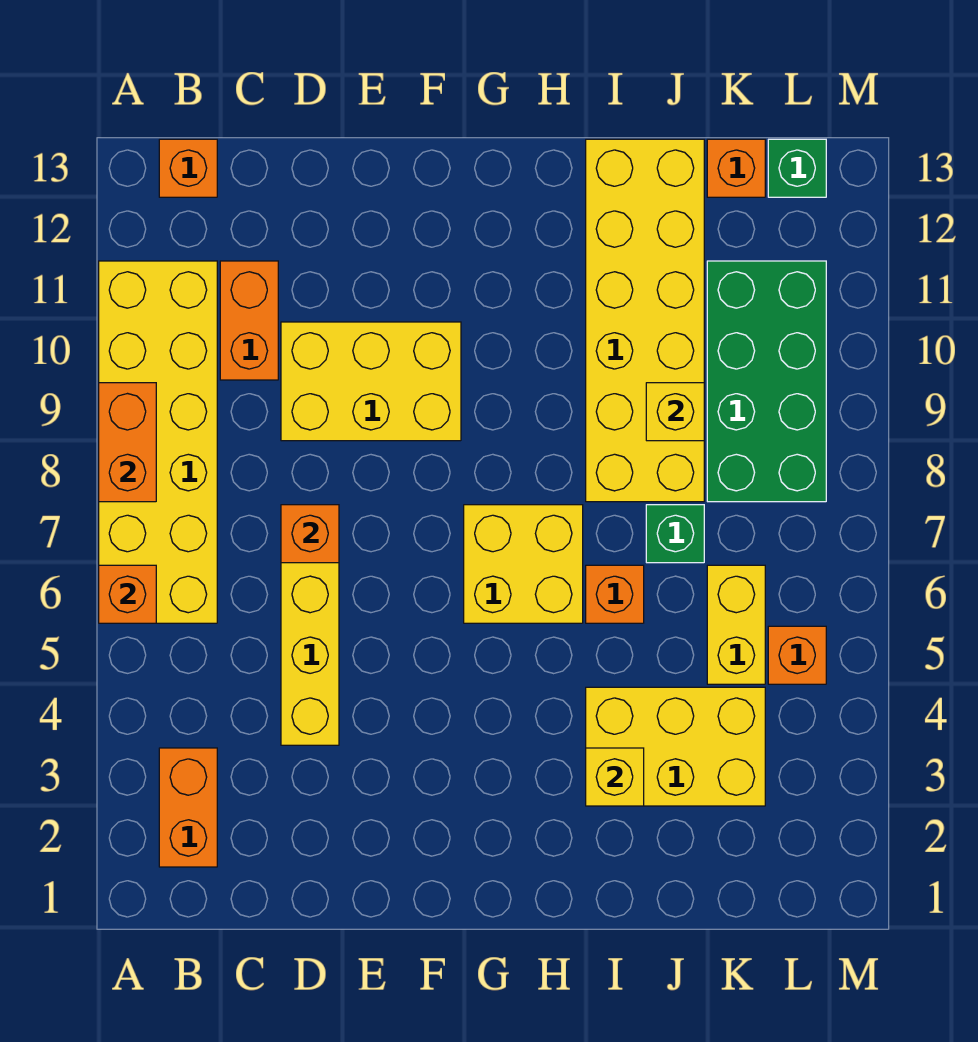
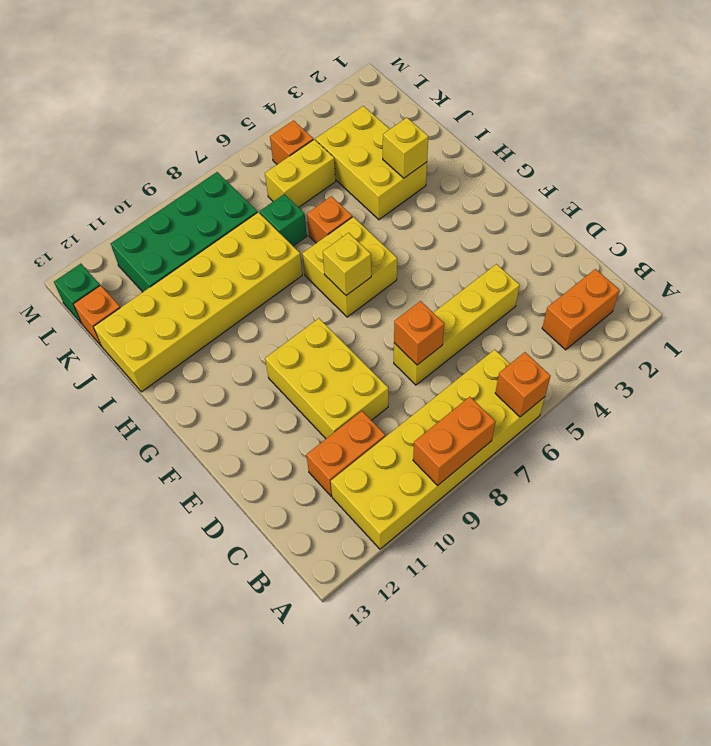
orange brick B13 level 1 -> none
yellow brick J9 level 2 -> yellow brick G7 level 2

